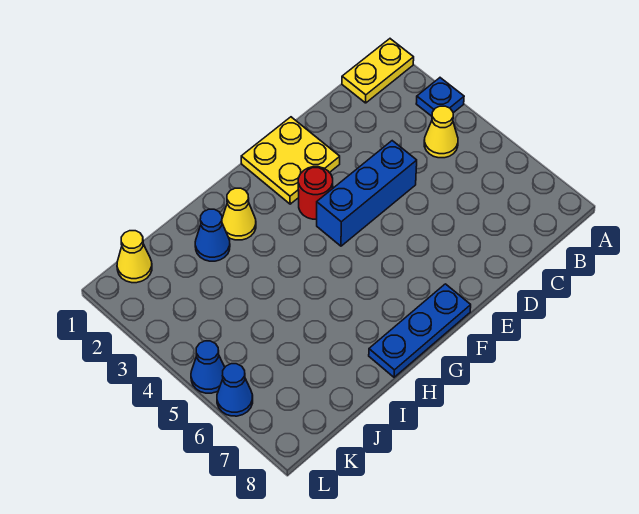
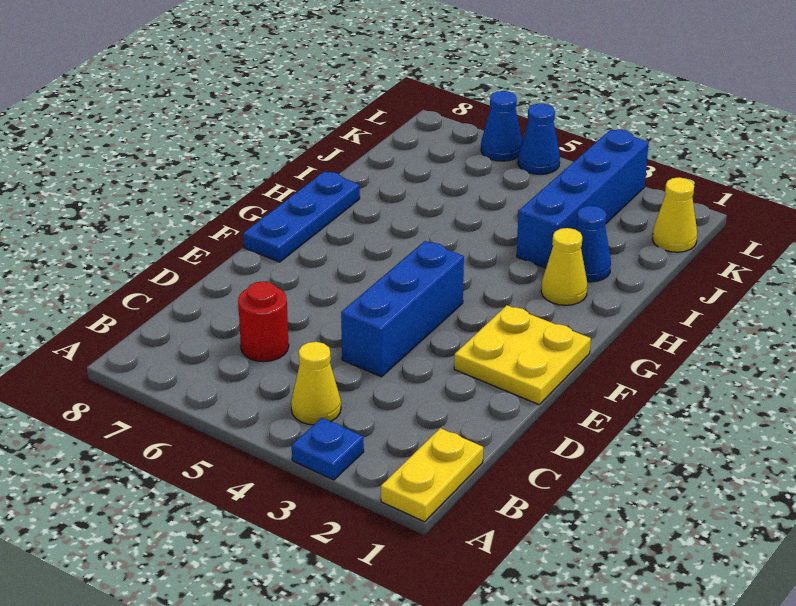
red round brick F3 level 1 -> red round brick C6 level 1
none -> blue brick I3:L3 level 1

